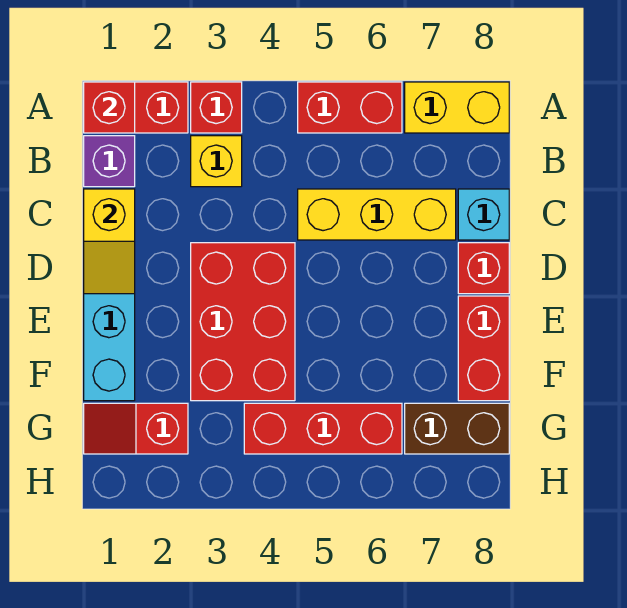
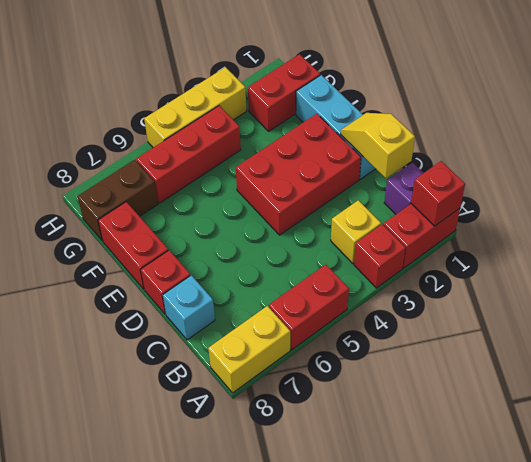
yellow brick C5:C7 level 1 -> yellow brick H3:H5 level 1
red brick D3:F4 level 1 -> red brick D2:E4 level 1
red slope G1:G2 level 1 top 2 -> red brick G1:G2 level 1

